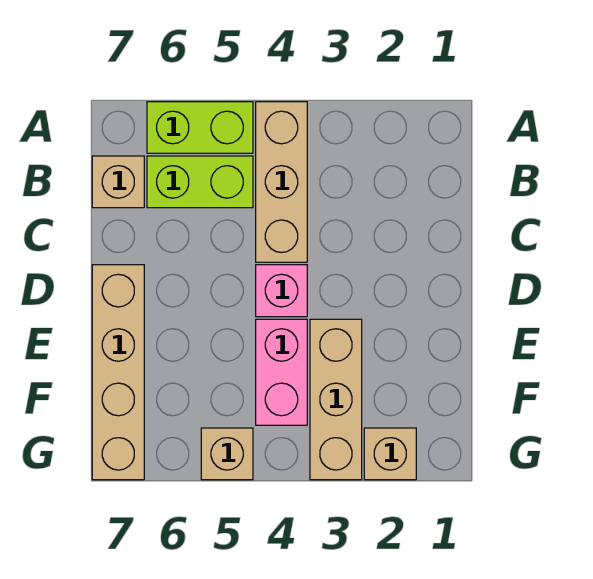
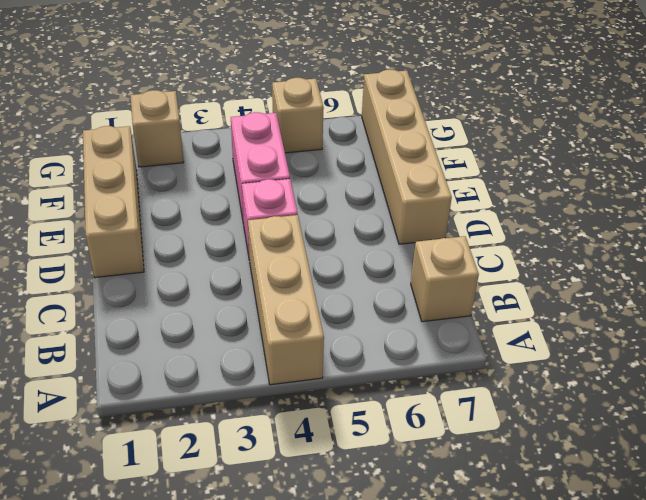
lime brick A5:A6 level 1 -> none
lime brick B5:B6 level 1 -> none
tan brick E3:G3 level 1 -> tan brick D1:F1 level 1

